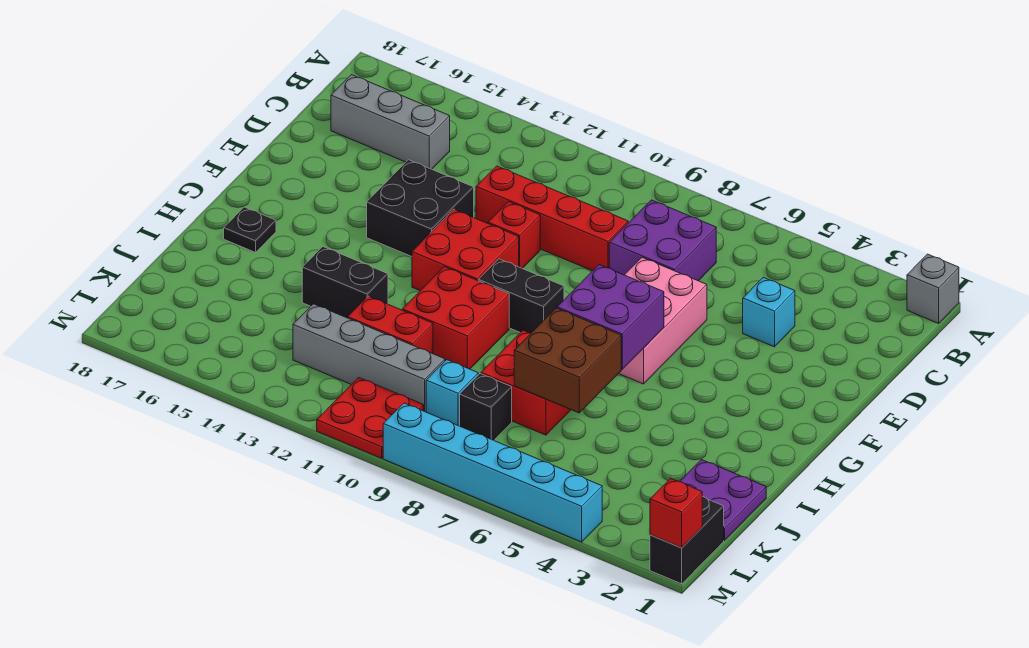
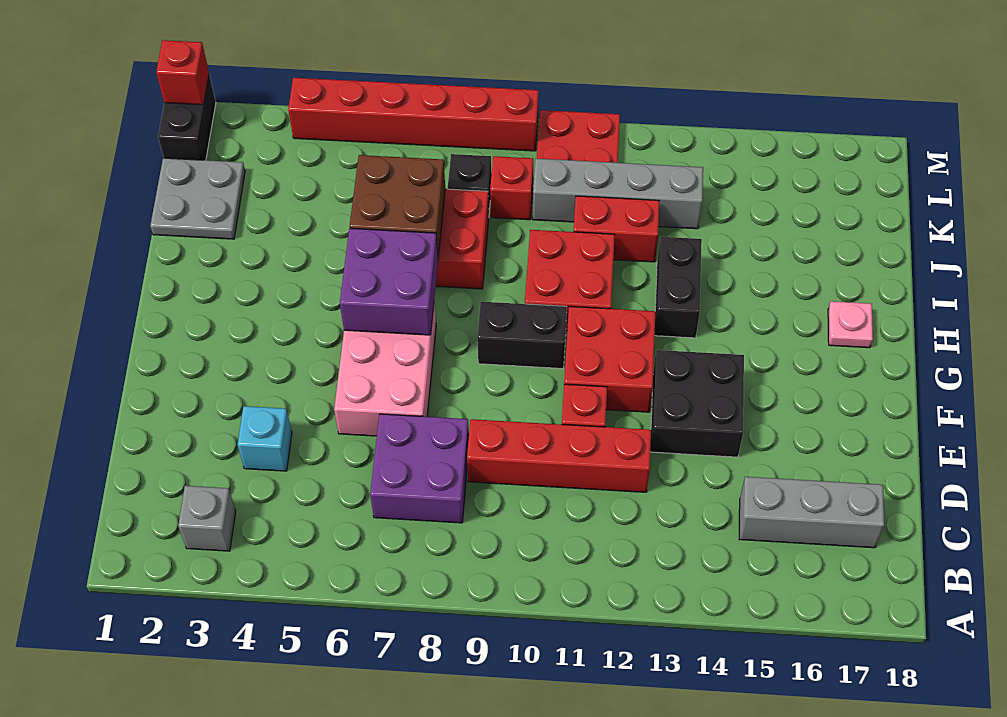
grey brick A1 level 1 -> grey brick B3 level 1
black plate H17 level 1 -> pink plate H17 level 1
black brick I13:I14 level 1 -> black brick H13:I13 level 1
purple plate J1:K2 level 1 -> grey plate J1:K2 level 1
cyan brick K9 level 1 -> red brick K9 level 1
cyan brick M4:M9 level 1 -> red brick M4:M9 level 1

